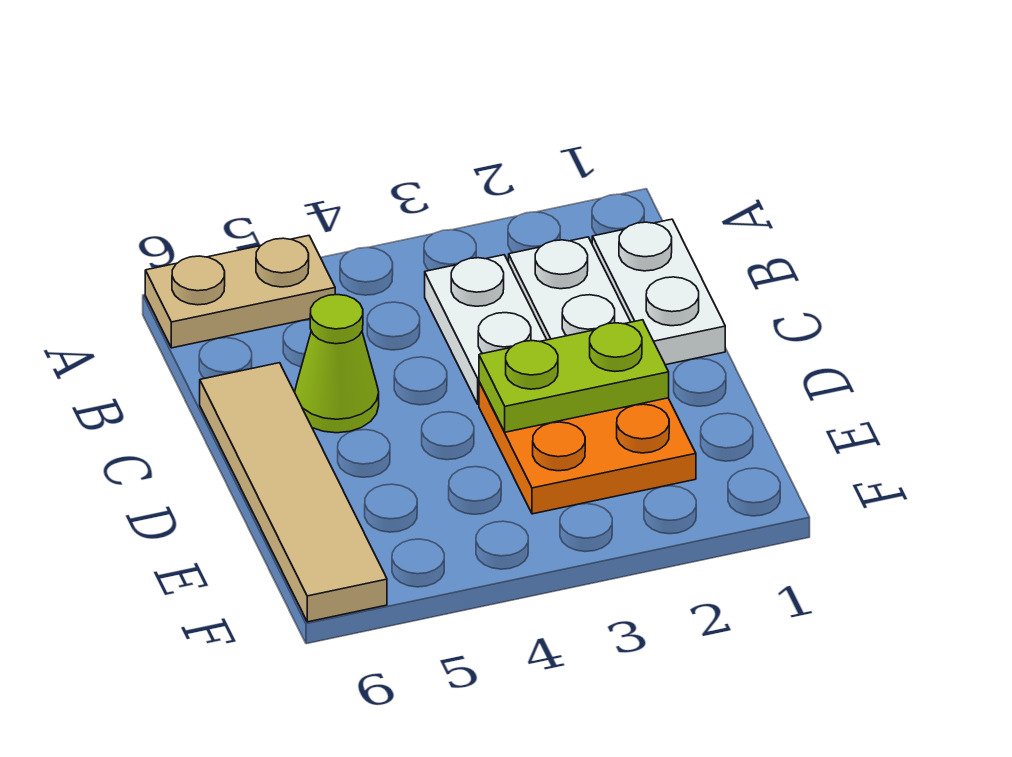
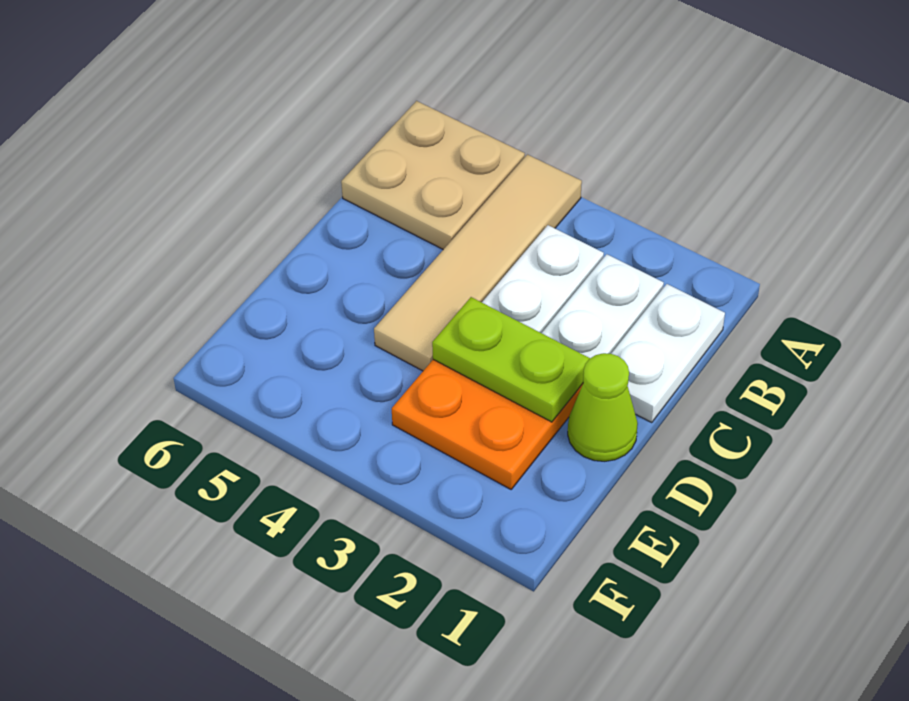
tan plate A5:A6 level 1 -> tan plate A5:B6 level 1
lime cone C5 level 1 -> lime cone D1 level 1
tan tile C6:F6 level 1 -> tan tile A4:D4 level 1

